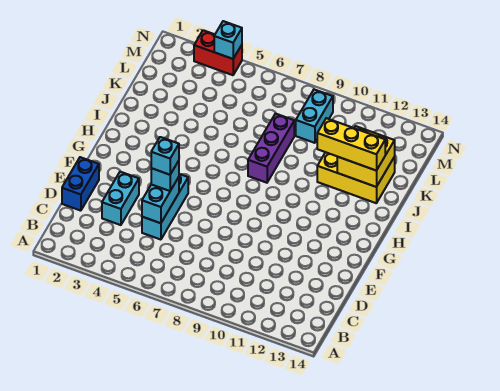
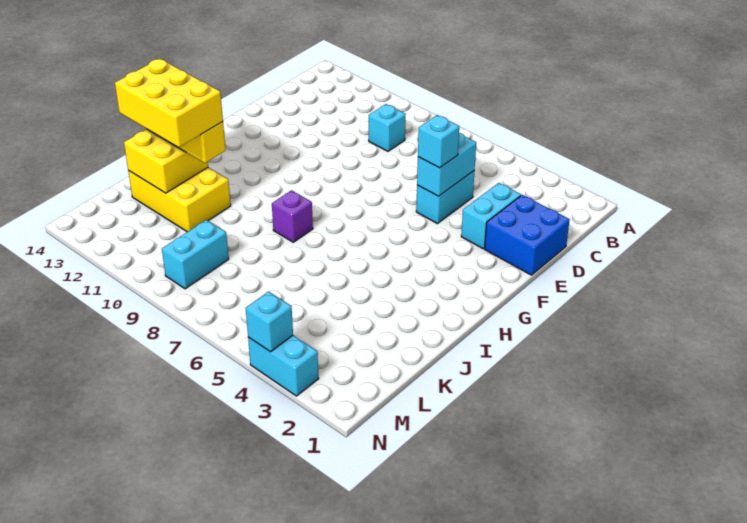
blue brick D1:E1 level 1 -> blue brick D1:E2 level 1
cyan brick D5:F5 level 1 -> cyan brick D5:E5 level 1
cyan brick E5 level 4 -> cyan brick C9 level 1
purple brick I8:K8 level 1 -> purple brick I8 level 1
none -> yellow brick J11:K13 level 4
red brick N3:N4 level 1 -> cyan brick N3:N4 level 1

